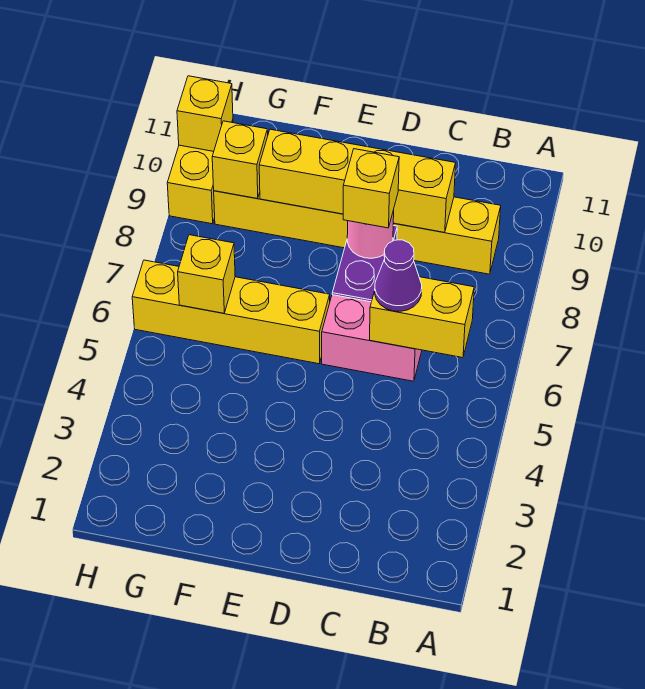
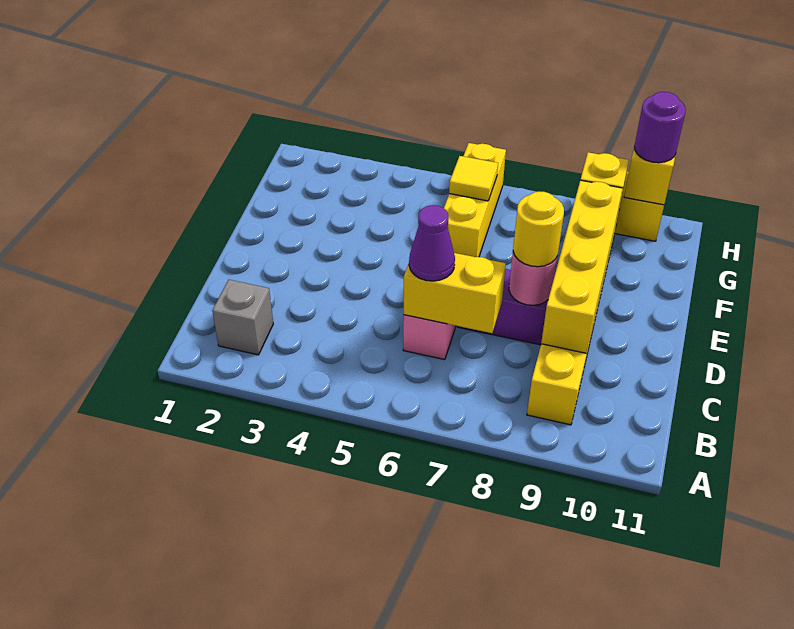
none -> grey brick B2 level 1
yellow brick B6:C6 level 2 -> yellow brick C6:C7 level 2
yellow brick D8 level 3 -> yellow round brick D8 level 3
yellow brick E6:H6 level 1 -> yellow brick F6:H6 level 1
yellow brick G6 level 2 -> yellow tile G6 level 2
none -> purple round brick H10 level 3

